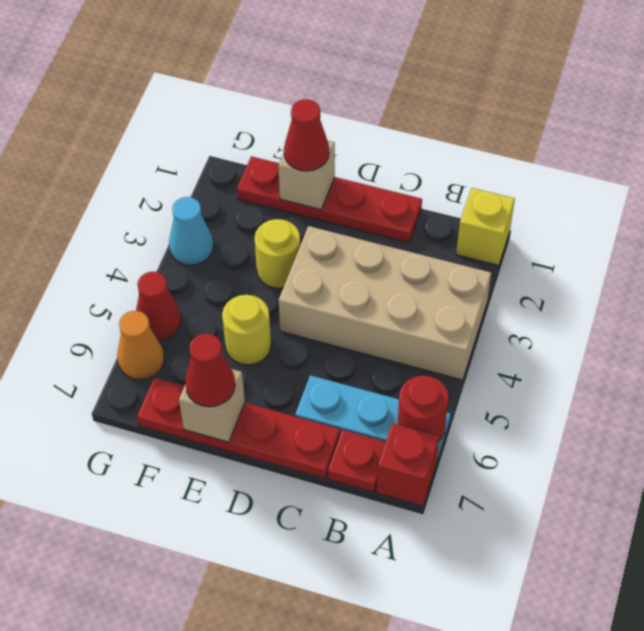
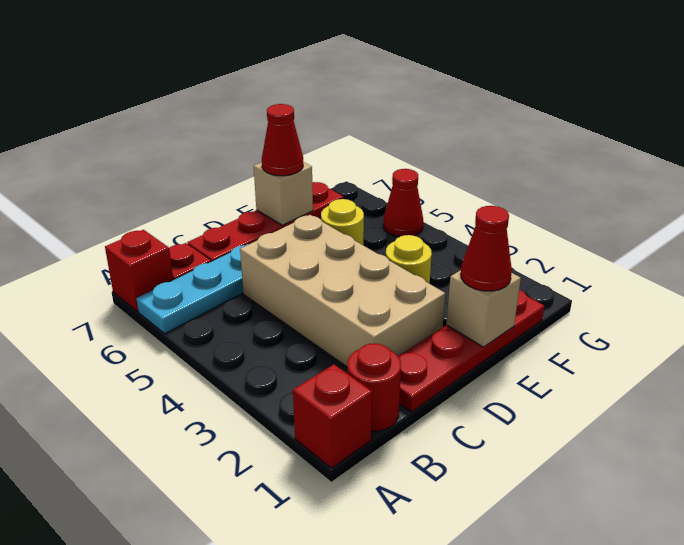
yellow brick A1 level 1 -> red brick A1 level 1
tan brick A3:D4 level 1 -> tan brick C2:D5 level 1
red round brick A6 level 2 -> red round brick B1 level 1
cyan cone G3 level 1 -> none
orange cone G6 level 1 -> none

